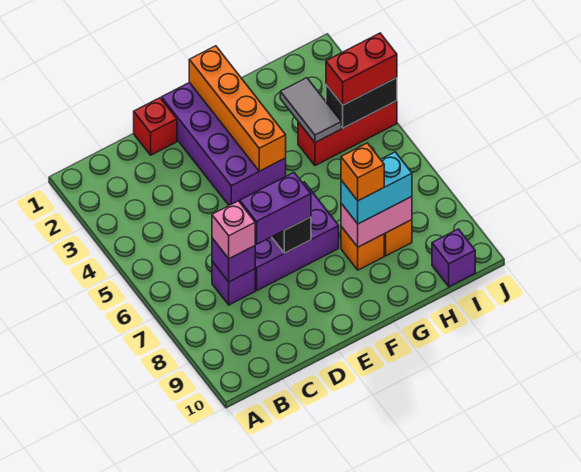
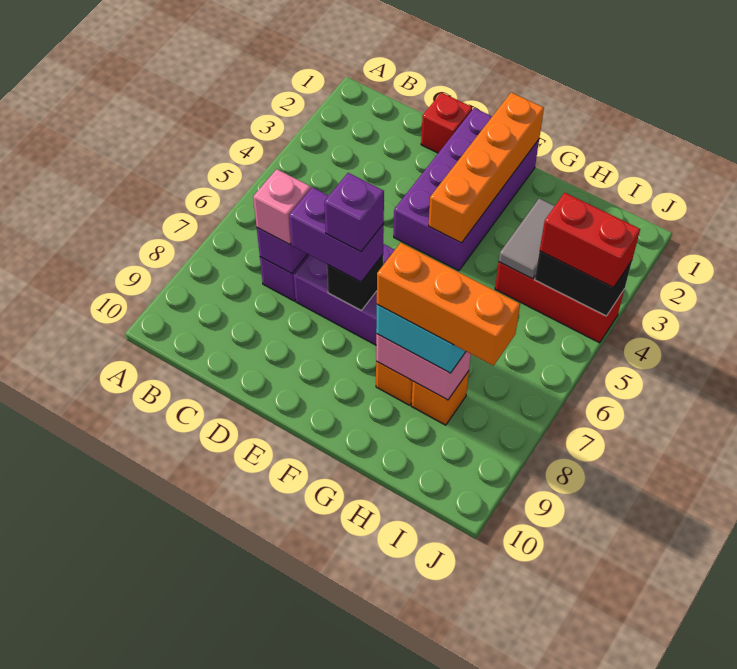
orange brick G8 level 4 -> orange brick G8:I8 level 4
purple brick I10 level 1 -> purple brick E7 level 4

